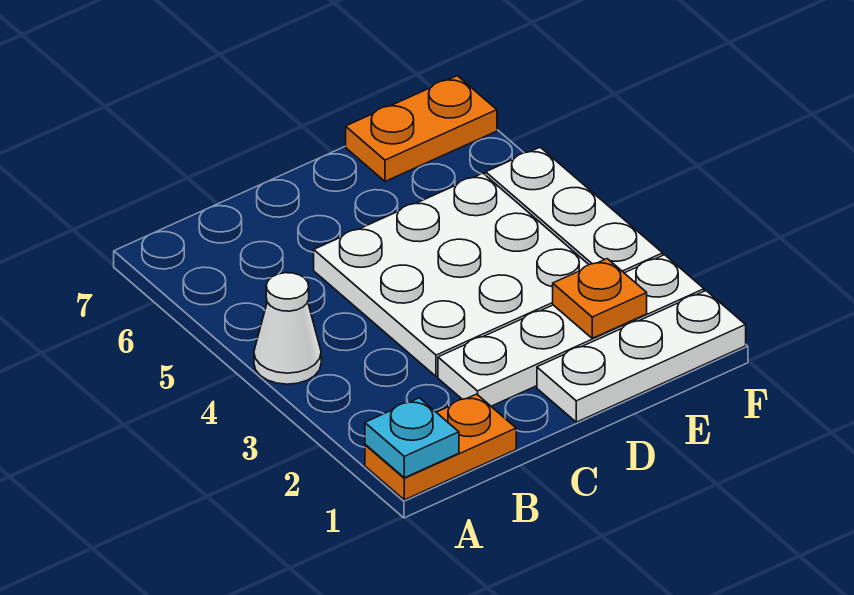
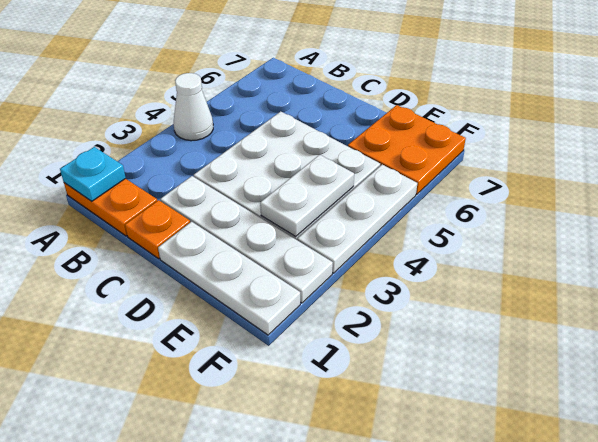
orange plate E2 level 2 -> orange plate C1 level 1
none -> white plate E3:E4 level 2
orange plate E7:F7 level 1 -> orange plate E6:F7 level 1

